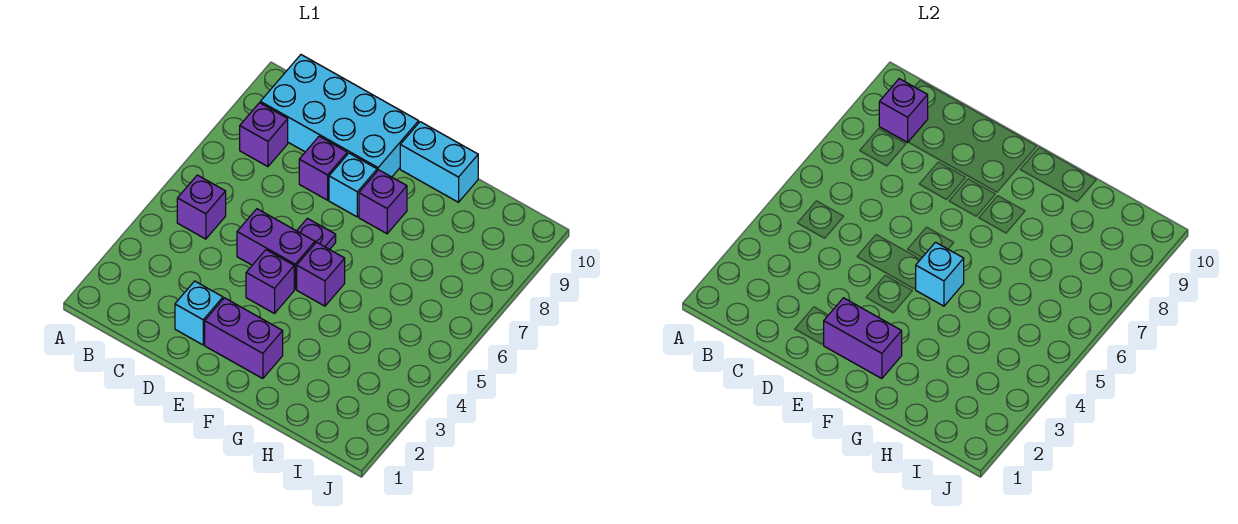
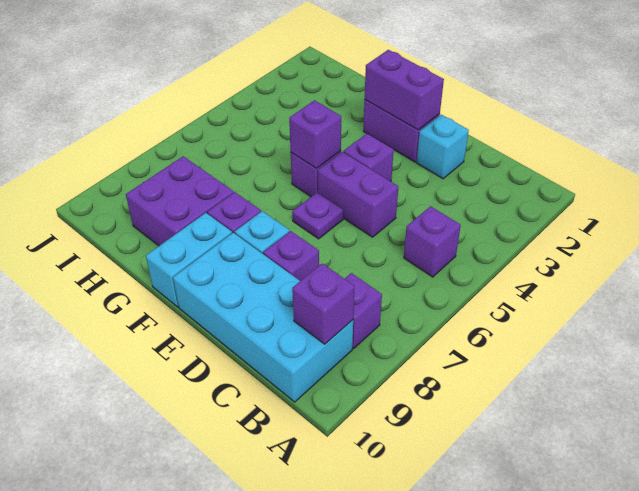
cyan brick F5 level 2 -> purple brick F5 level 2
cyan brick F10:G10 level 1 -> cyan brick F9:F10 level 1
none -> purple brick G8:H9 level 1

